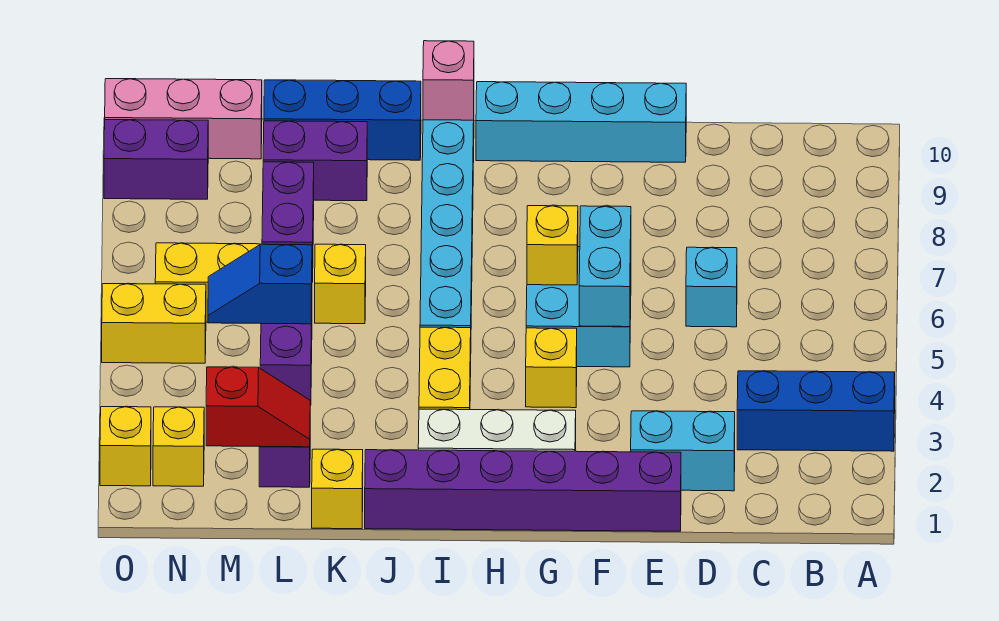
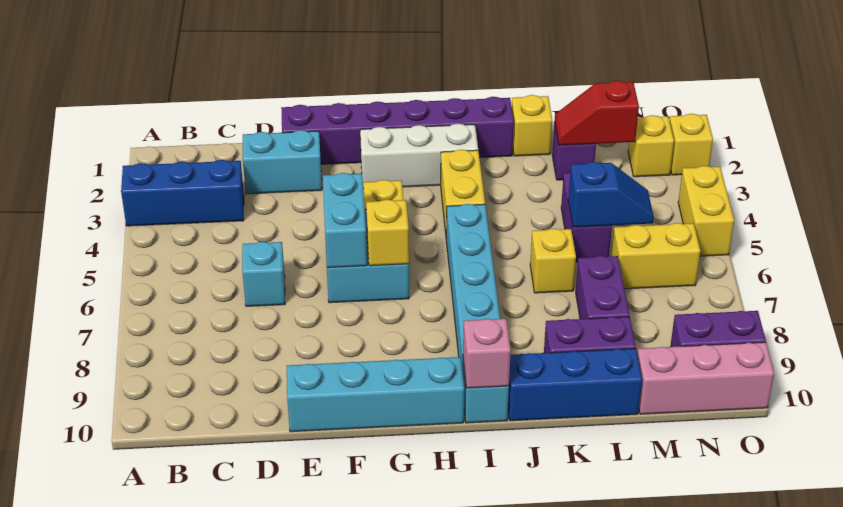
yellow brick N5:O5 level 1 -> yellow brick O4:O5 level 1

